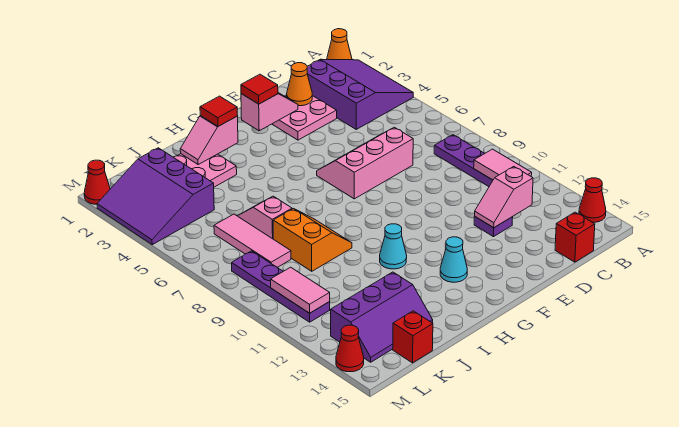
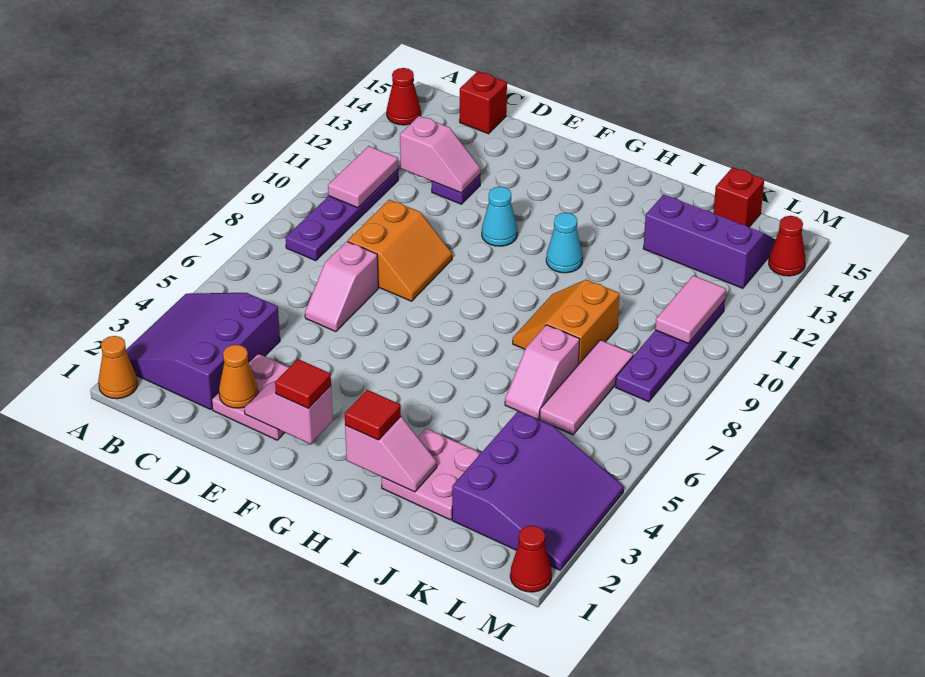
pink slope D6:F7 level 1 top 7 -> pink slope D6:D7 level 1 top 7
none -> orange slope D8:E9 level 1 top D
cyan cone G13 level 1 -> cyan cone F11 level 1

